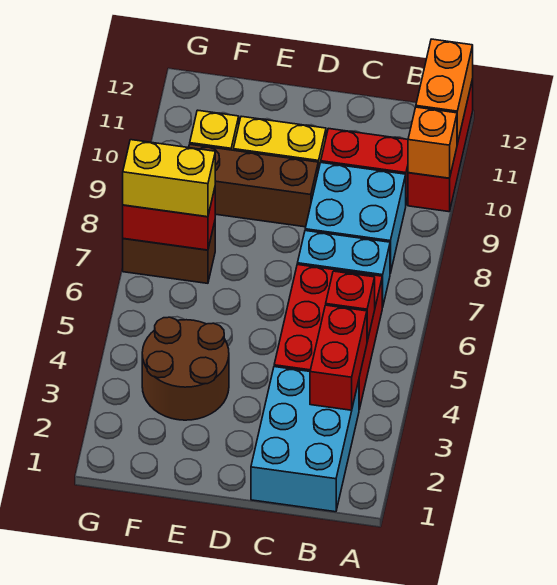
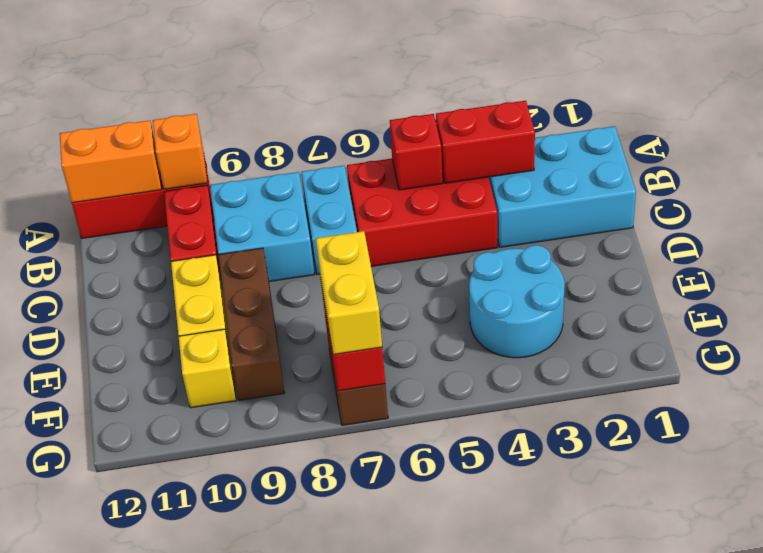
brown round brick E3:F4 level 1 -> cyan round brick E3:F4 level 1

